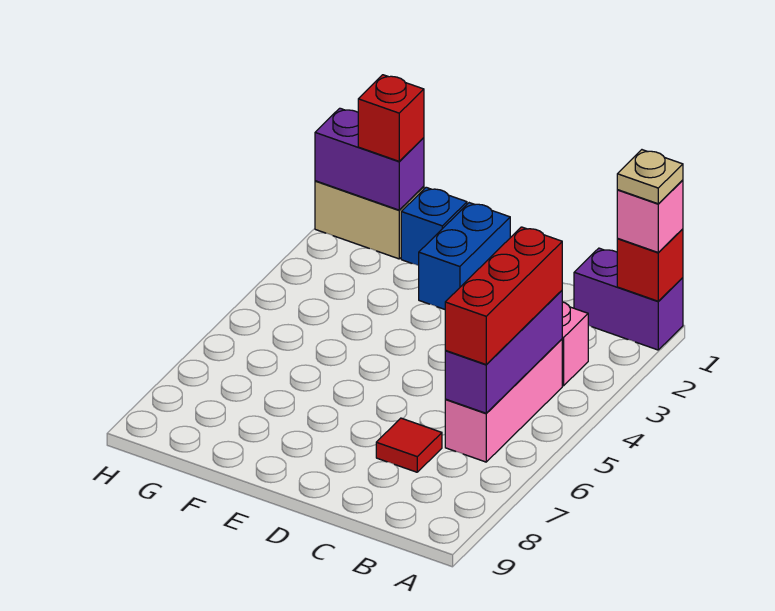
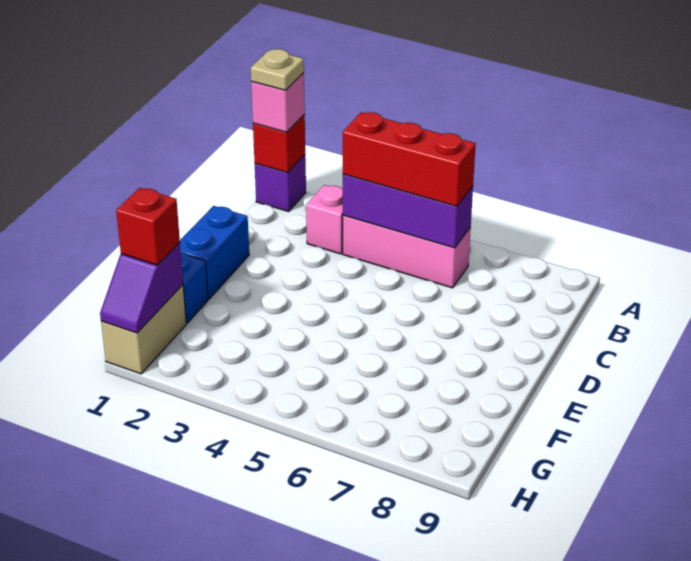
purple brick A1:B1 level 1 -> purple brick A1 level 1
red tile C7 level 1 -> none
blue brick E1:E2 level 1 -> blue brick D1:E1 level 1
purple brick G1:H1 level 2 -> purple slope G1:H1 level 2 top G

